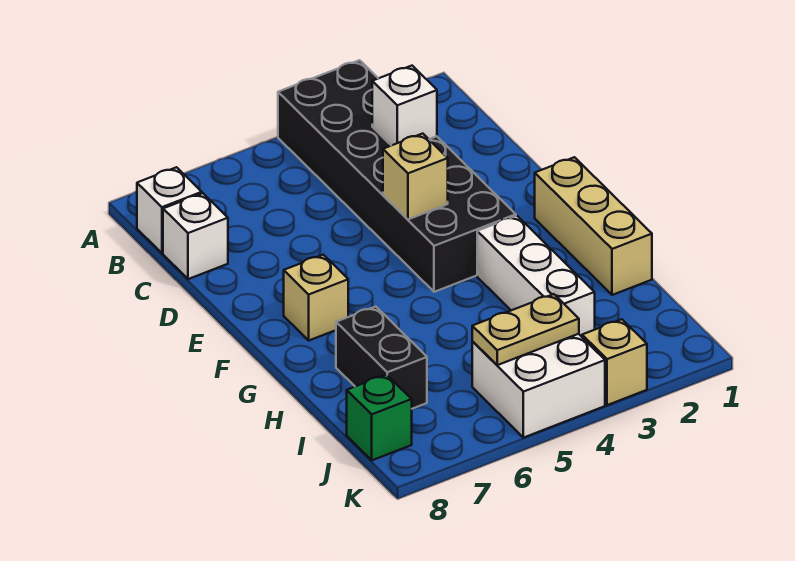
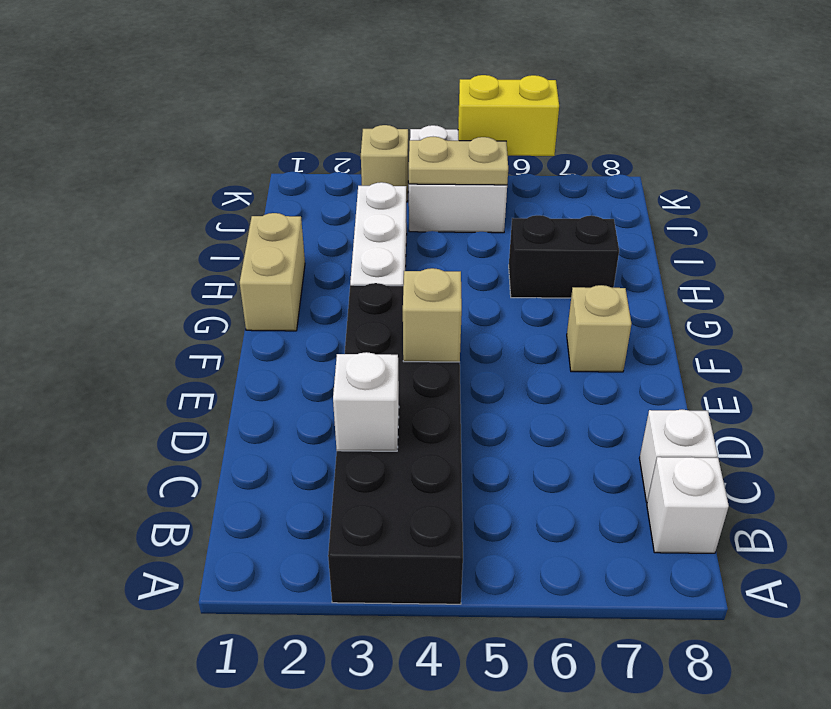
tan brick F1:H1 level 1 -> tan brick G1:H1 level 1
black brick H7:I7 level 1 -> black brick H6:H7 level 1
green brick J8 level 1 -> none
none -> yellow brick K5:K6 level 2

